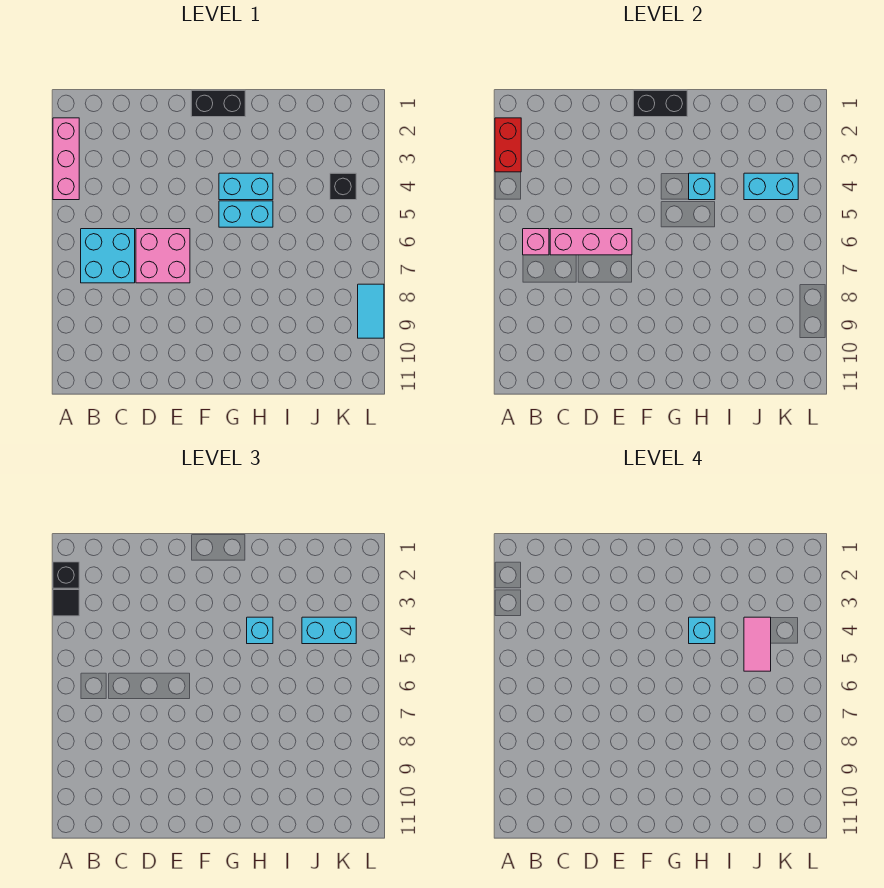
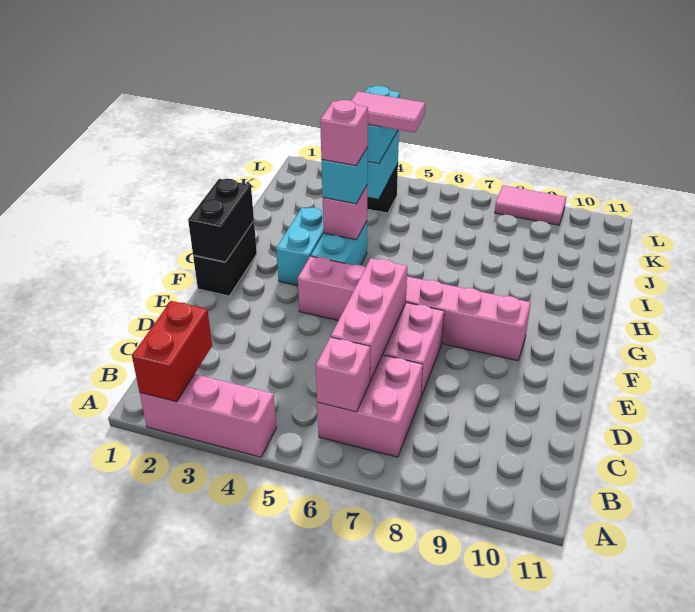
red brick A2:A3 level 2 -> red brick A2:B2 level 2
black brick A2 level 3 -> none
black tile A3 level 3 -> none
cyan brick B6:C7 level 1 -> pink brick B6:C7 level 1
none -> pink brick F4:F9 level 1
cyan brick G5:H5 level 1 -> cyan brick G3:H3 level 1
cyan brick H4 level 2 -> pink brick H4 level 2
cyan brick H4 level 4 -> pink brick H4 level 4
cyan tile L8:L9 level 1 -> pink tile L8:L9 level 1

